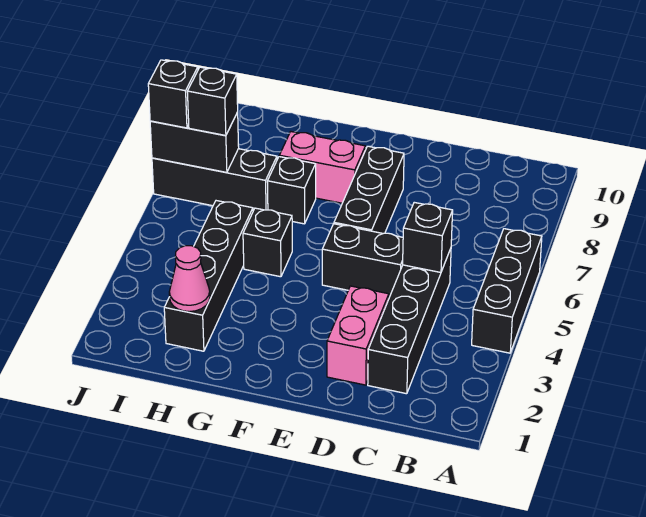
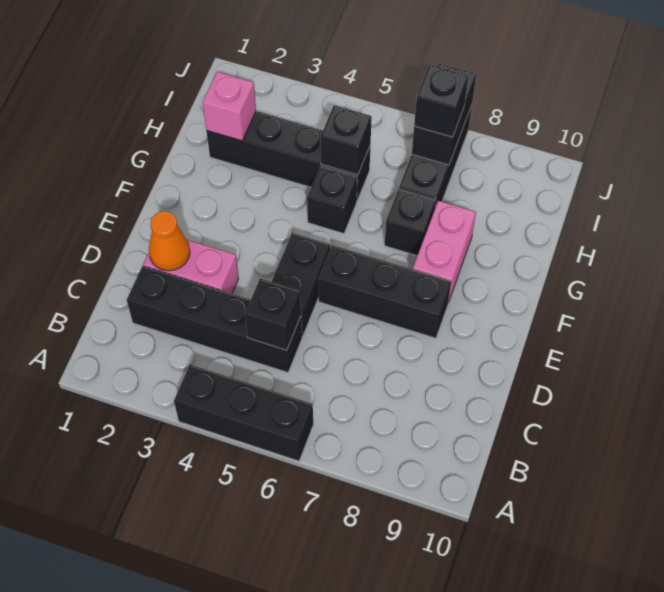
none -> orange cone D2 level 2
pink cone H2 level 2 -> pink brick H2 level 2
black brick J7 level 3 -> black brick H5 level 2

